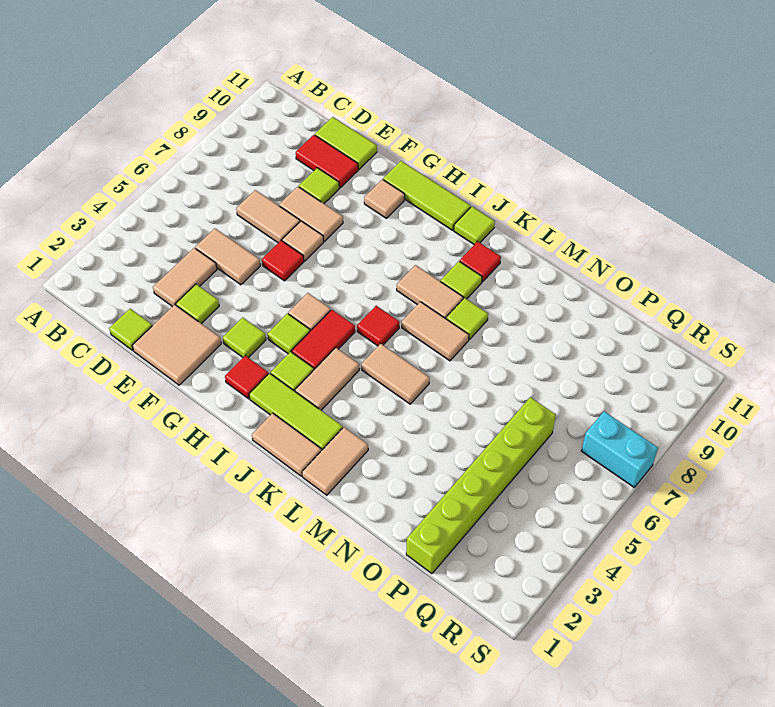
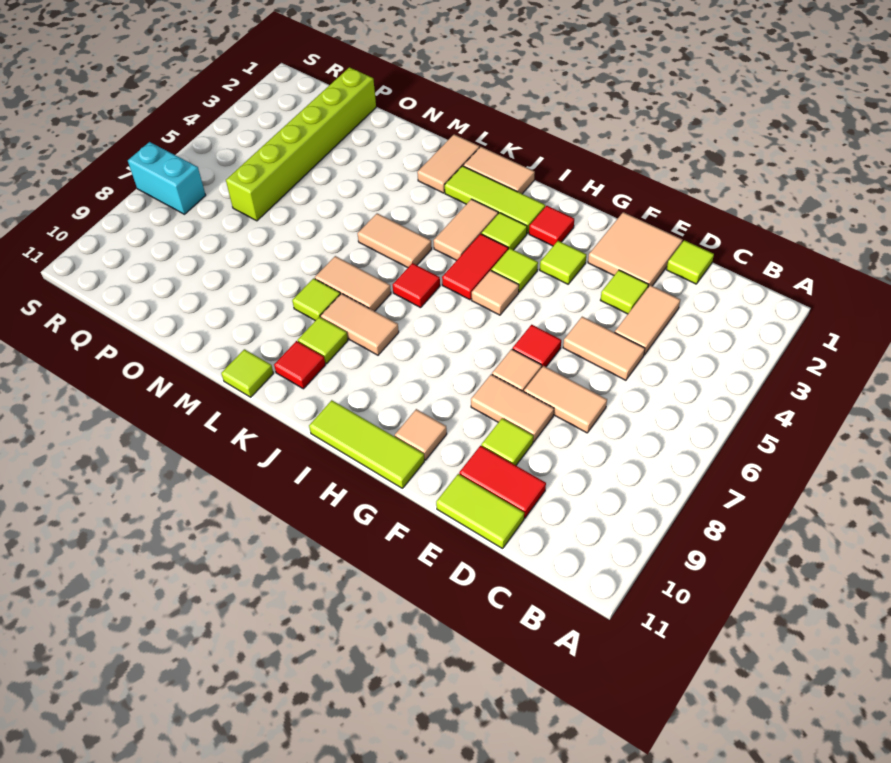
lime tile J11 level 1 -> lime tile L11 level 1

